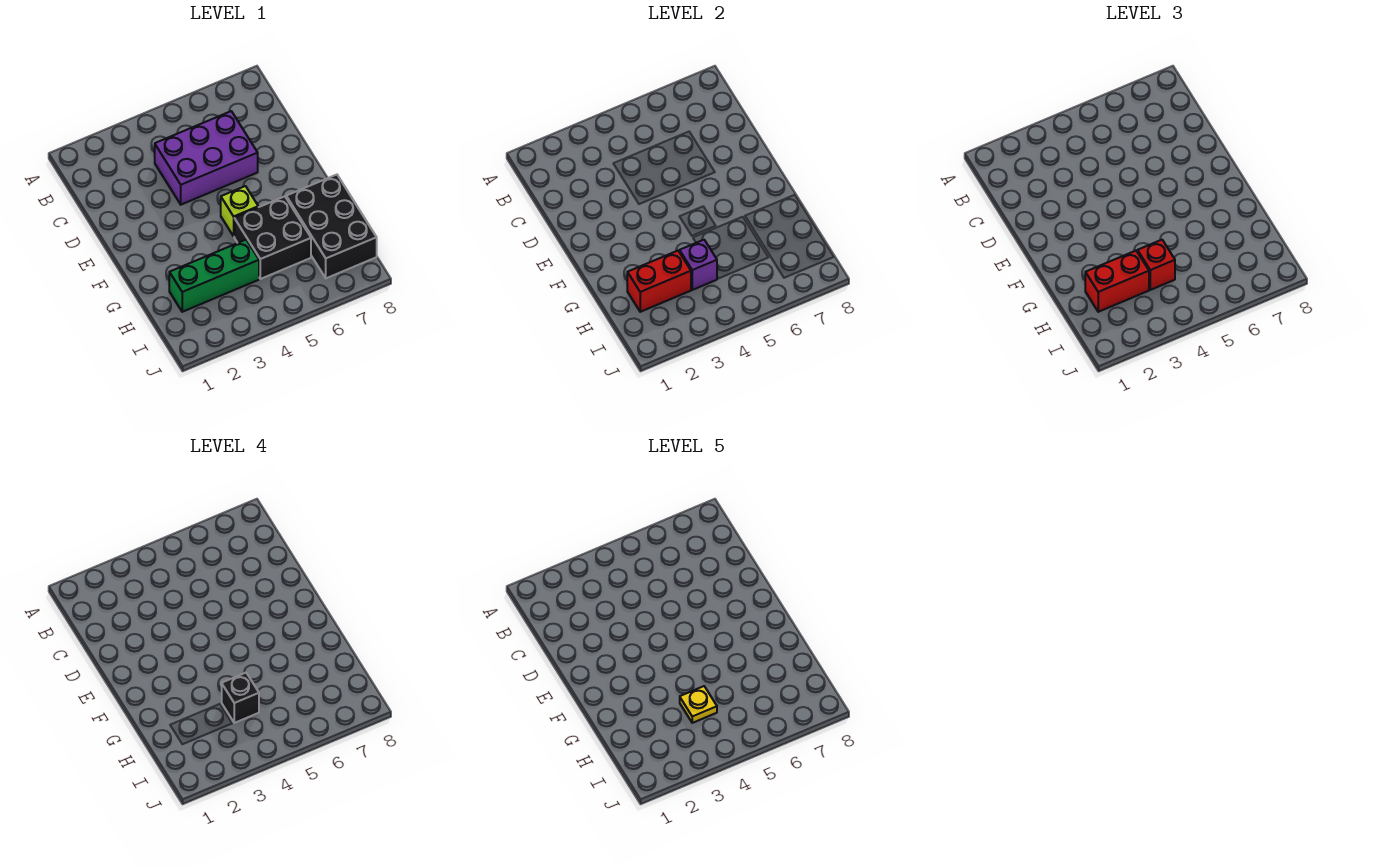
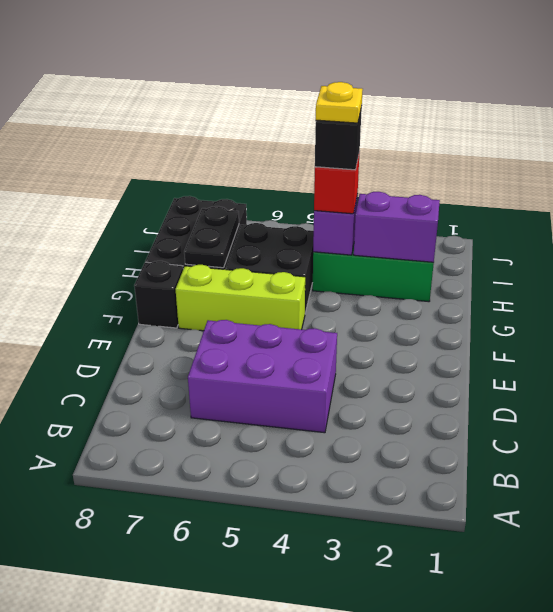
lime brick F5 level 1 -> lime brick F5:F7 level 1
none -> black brick F8 level 1
none -> black plate G7:H7 level 2
red brick H2:H3 level 2 -> purple brick H2:H3 level 2
red brick H2:H3 level 3 -> none

